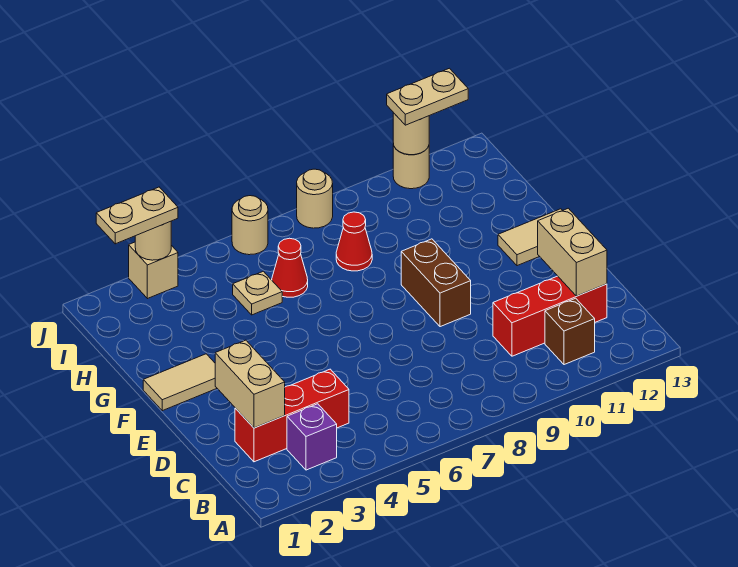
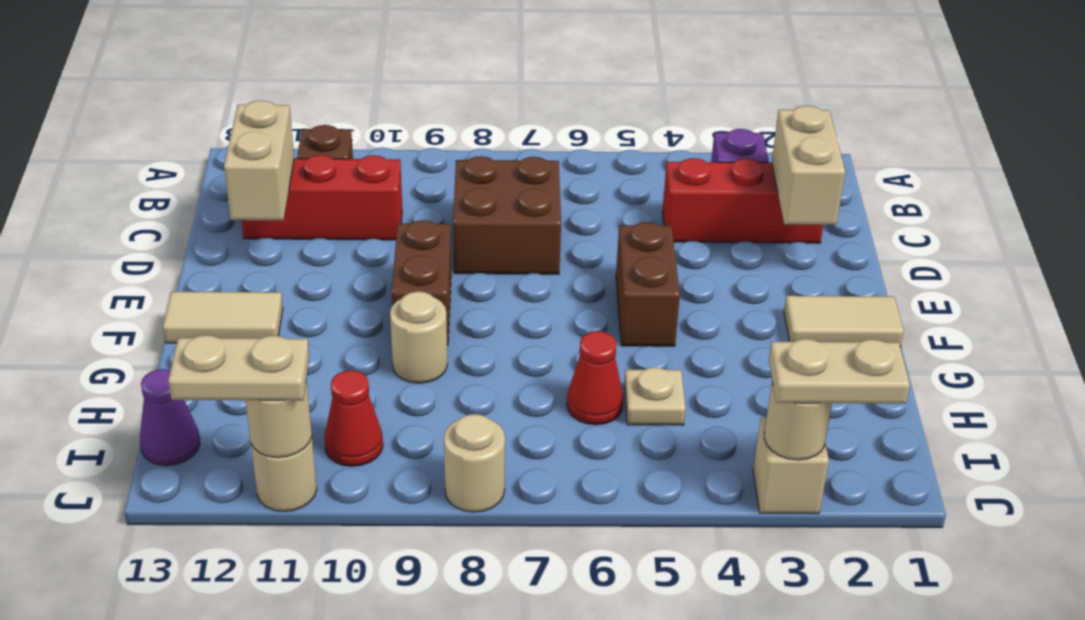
none -> brown brick C7:D8 level 1
none -> brown brick E5:F5 level 1
red cone H8 level 1 -> red cone I10 level 1
none -> purple cone I13 level 1
tan round brick J6 level 1 -> tan round brick G9 level 1

